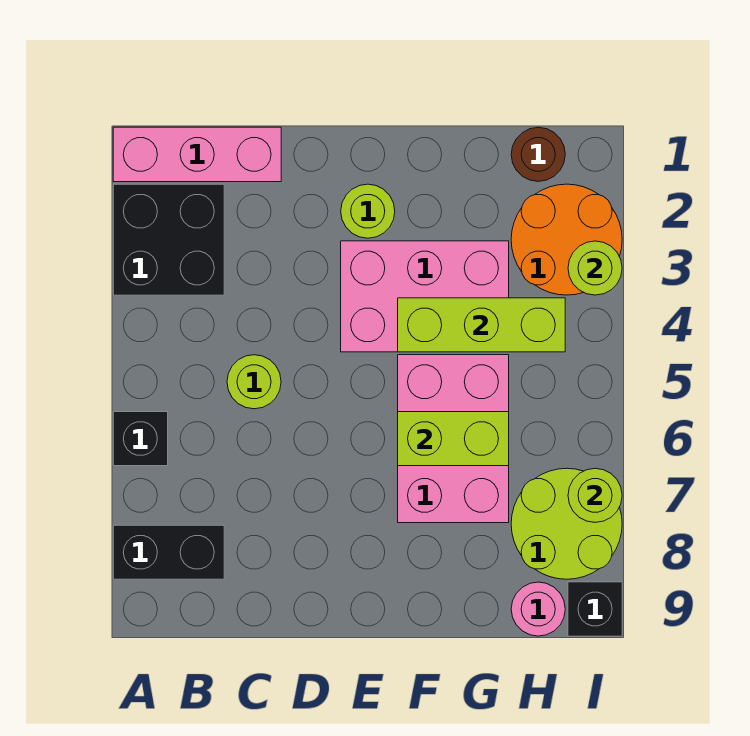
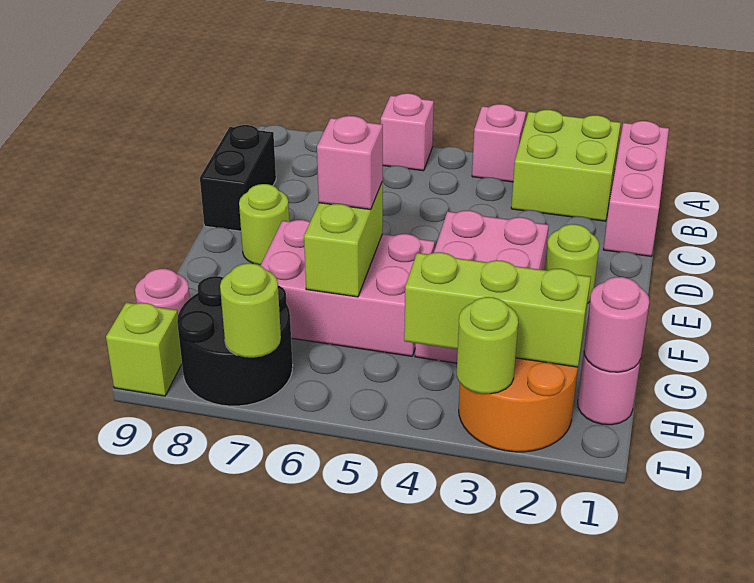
black brick A2:B3 level 1 -> lime brick A2:B3 level 1
none -> pink brick A4 level 1
black brick A6 level 1 -> pink brick A6 level 1
black brick A8:B8 level 1 -> black brick C9:D9 level 1
lime round brick C5 level 1 -> lime round brick E8 level 1
lime brick F4:H4 level 2 -> lime brick H2:H4 level 2
none -> pink brick F6 level 3
brown round brick H1 level 1 -> pink round brick H1 level 1
none -> pink round brick H1 level 2
lime round brick H7:I8 level 1 -> black round brick H7:I8 level 1
black brick I9 level 1 -> lime brick I9 level 1

